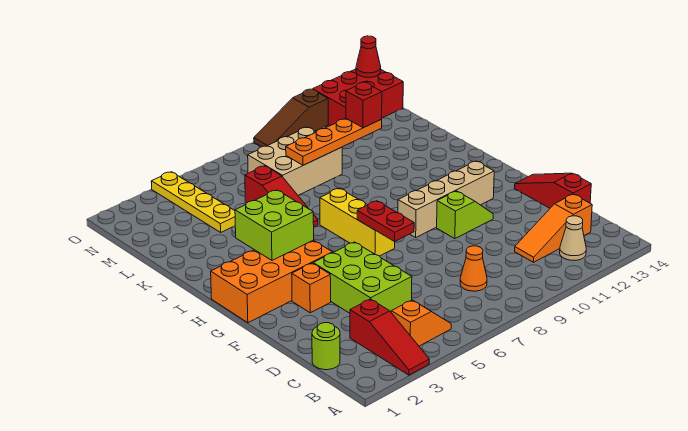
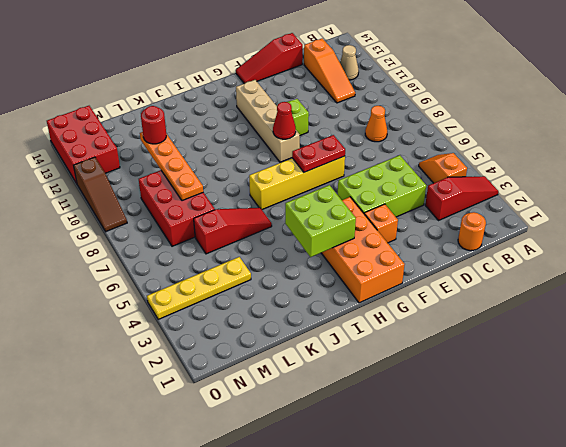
lime round brick C1 level 1 -> orange round brick C1 level 1
yellow brick G7:I7 level 1 -> yellow brick F7:I7 level 1
tan brick L7:M9 level 1 -> red brick L7:M9 level 1
red brick L11 level 3 -> red round brick L11 level 3
red cone O14 level 2 -> red cone G9 level 2

